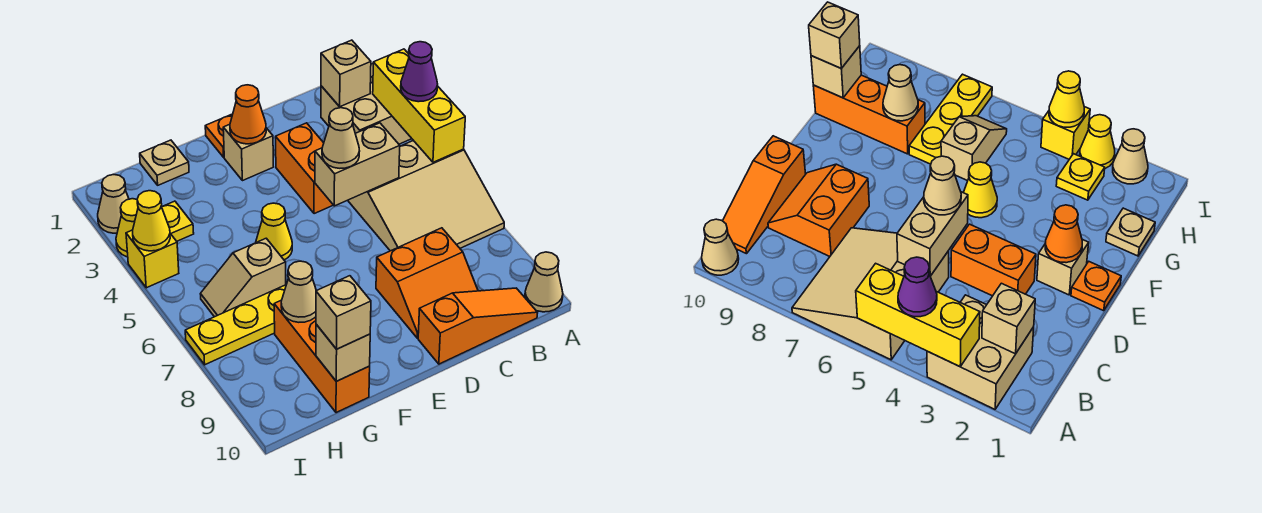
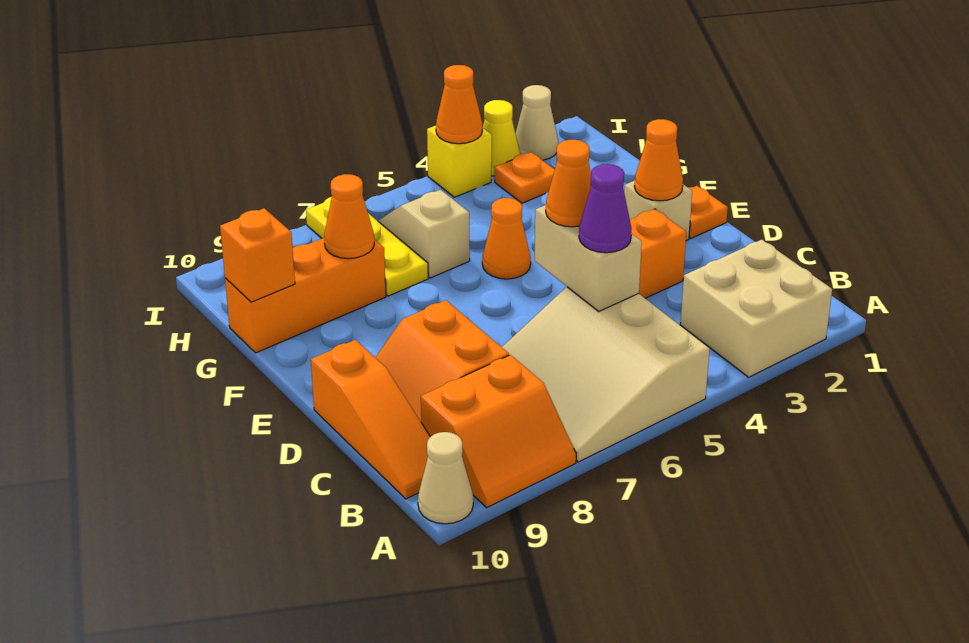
yellow brick A3:A5 level 2 -> none
purple cone A4 level 3 -> purple cone C5 level 3
none -> orange slope A8:B9 level 1 top B
tan brick B2 level 2 -> none
tan cone D5 level 3 -> orange cone D5 level 3
yellow cone F5 level 1 -> orange cone F5 level 1
tan plate G1 level 1 -> none
tan cone G8 level 2 -> orange cone G8 level 2
tan brick G10 level 2 -> orange brick G10 level 2
tan brick G10 level 3 -> none
yellow plate H3 level 1 -> orange plate H3 level 1
yellow cone I4 level 2 -> orange cone I4 level 2

